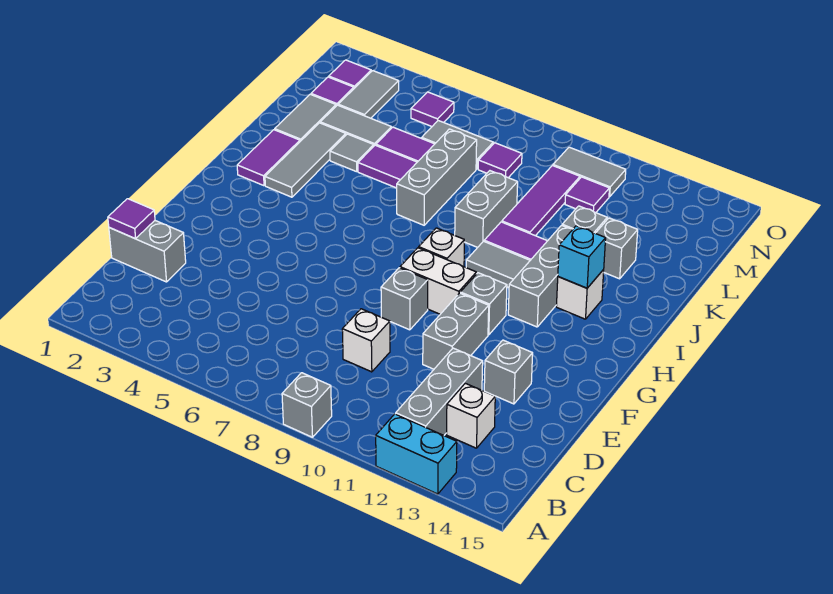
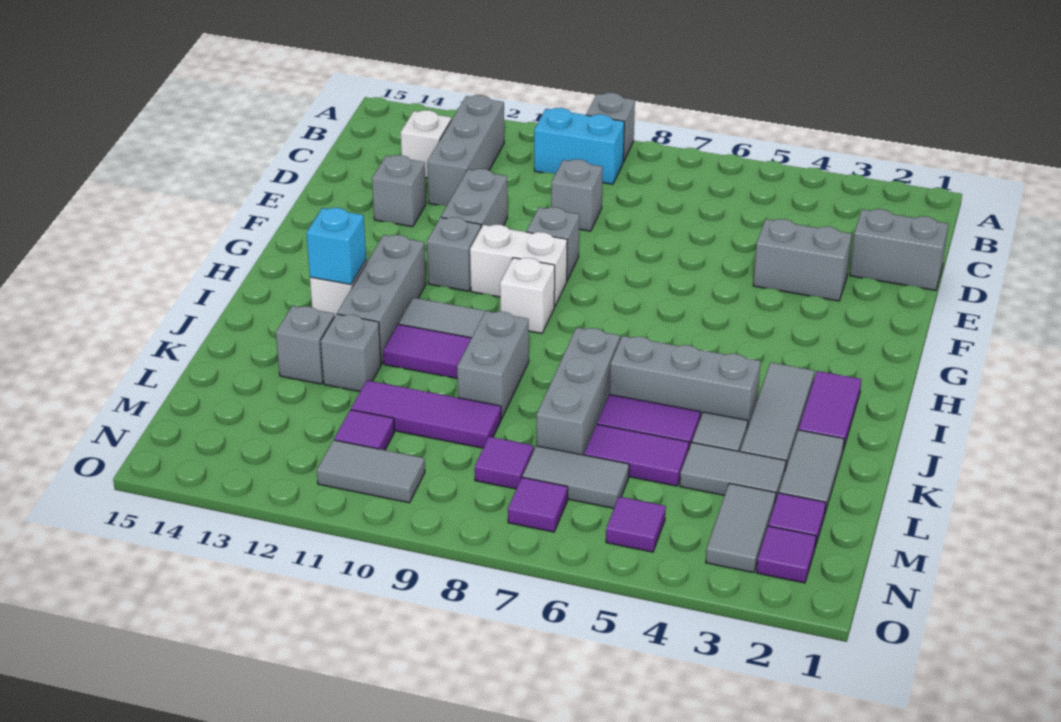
cyan brick A12:A13 level 1 -> cyan brick B9:B10 level 1
purple tile D1 level 2 -> purple tile N7 level 1
white brick D9 level 1 -> grey brick D9 level 1
none -> grey brick E3:E4 level 1
none -> grey brick J4:J6 level 1
purple tile K10:M10 level 1 -> purple tile L9:L11 level 1

